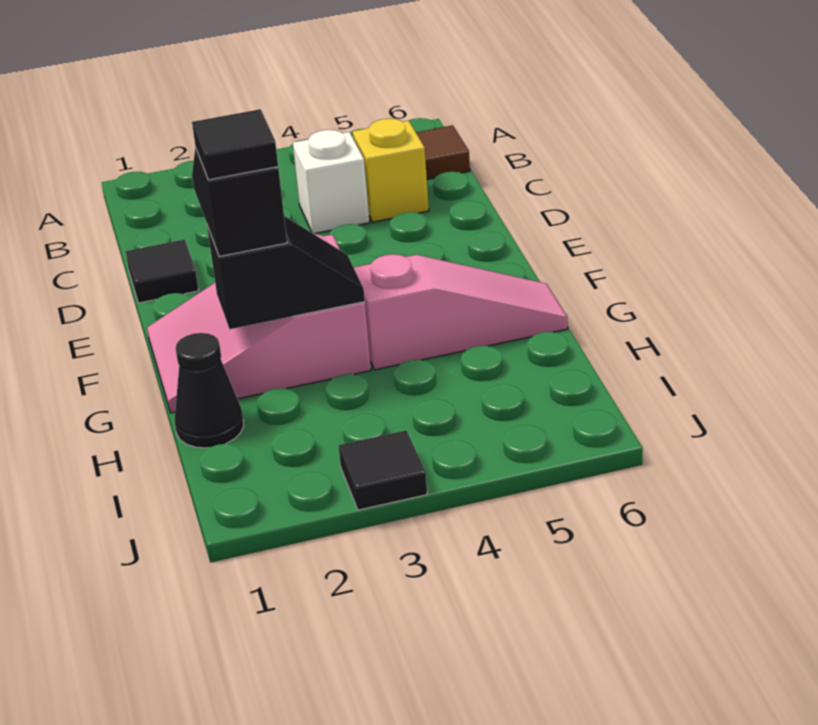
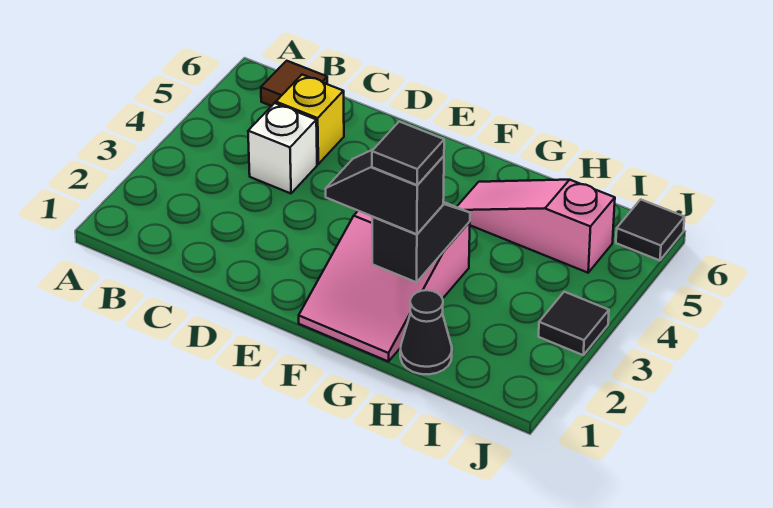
black tile D1 level 1 -> black tile J6 level 1
pink slope G4:G6 level 1 top 4 -> pink slope G5:I5 level 1 top I

